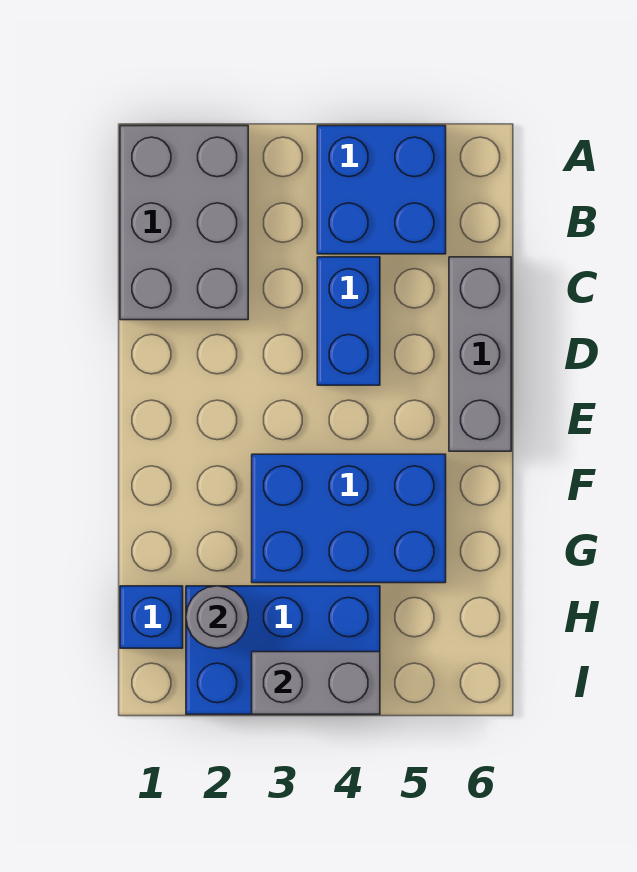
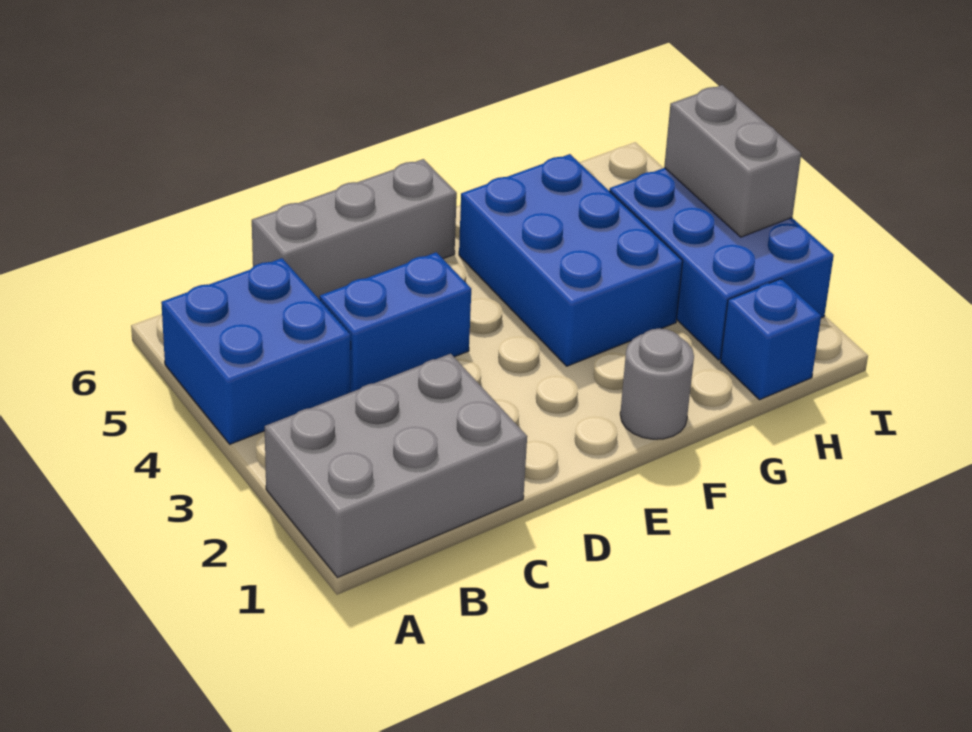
grey round brick H2 level 2 -> grey round brick F1 level 1

